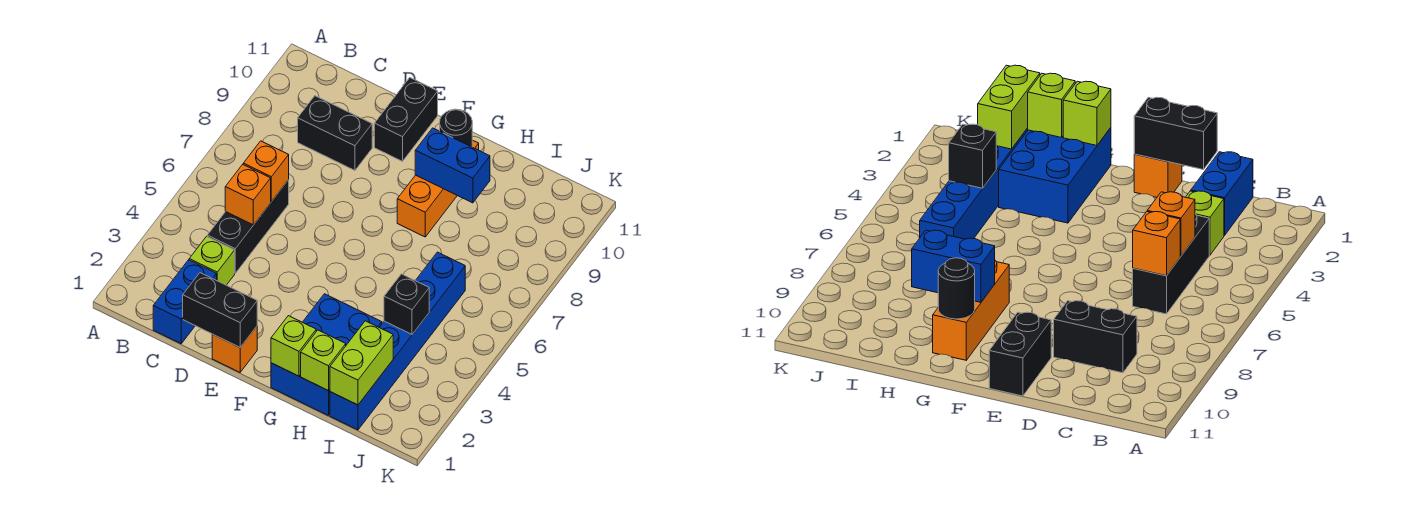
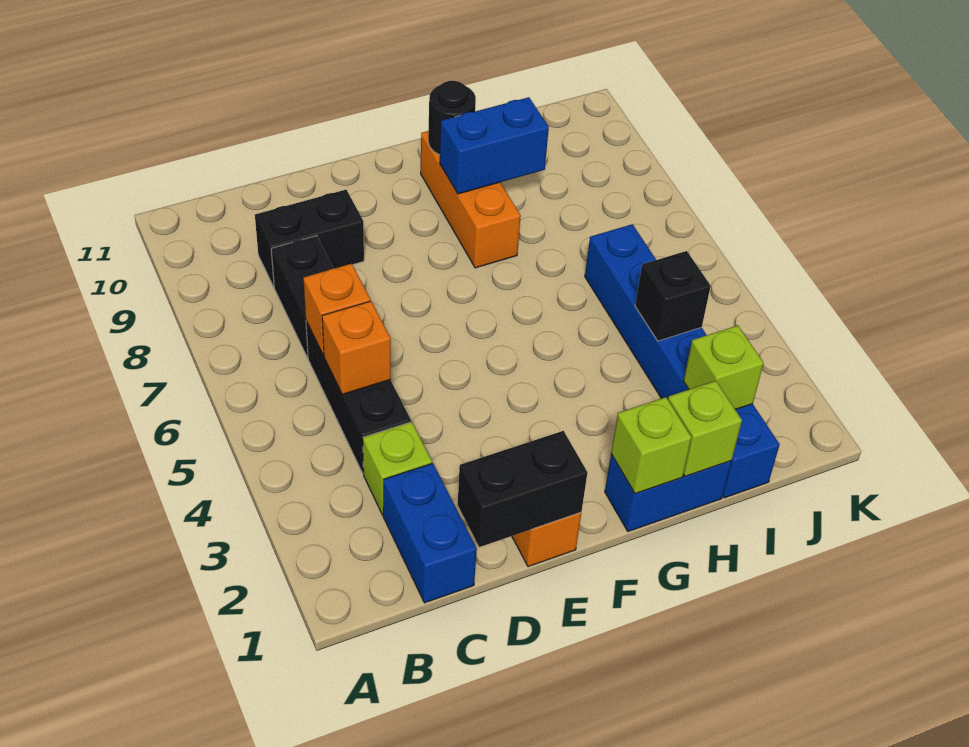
black brick E10:E11 level 1 -> black brick C7:C8 level 1
blue brick G1:H3 level 1 -> blue brick G1:H1 level 1
lime brick I1:I2 level 2 -> lime brick I2 level 2

